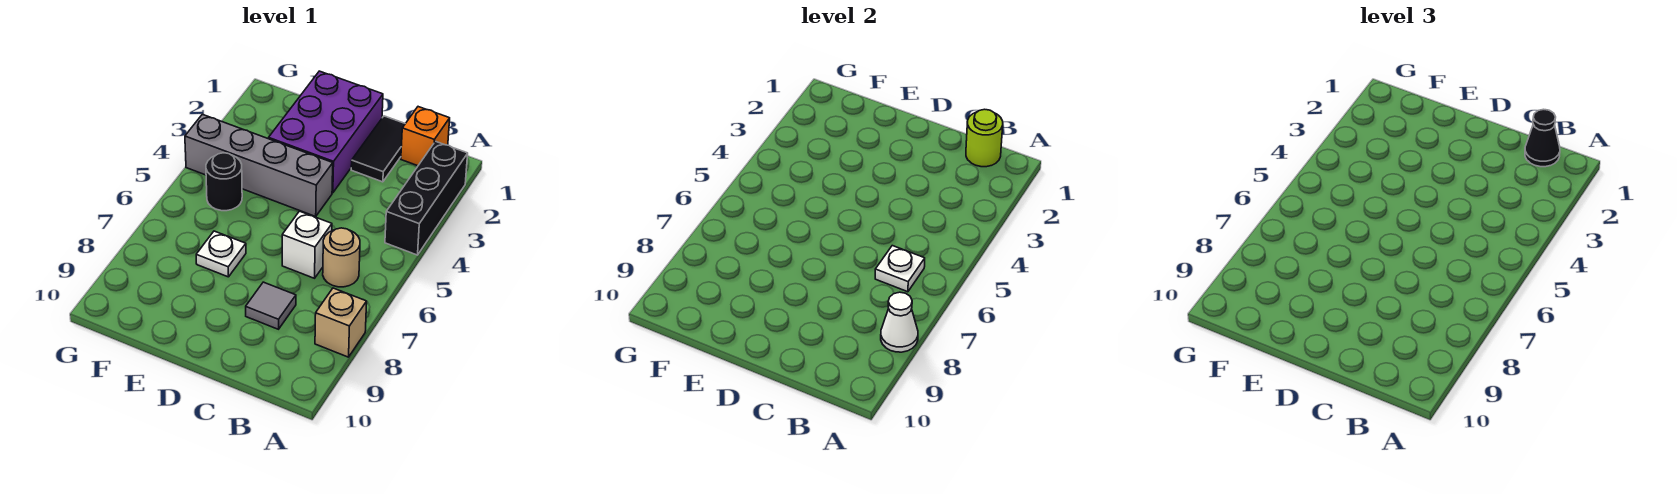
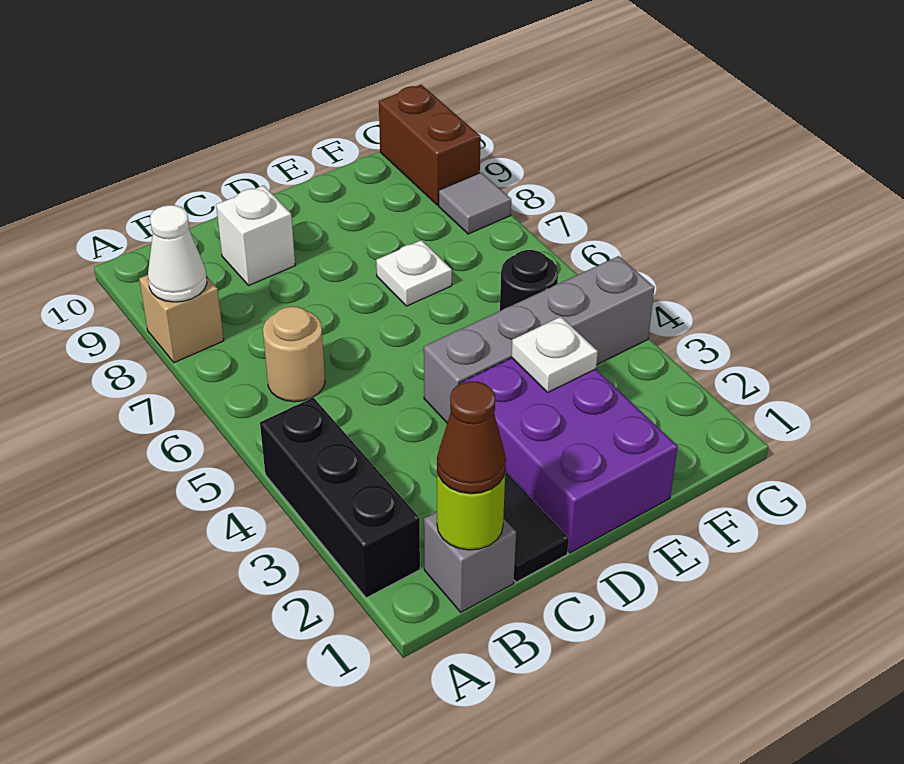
orange brick B1 level 1 -> grey brick B1 level 1
black cone B1 level 3 -> brown cone B1 level 3
white plate B6 level 2 -> white plate E3 level 2
white brick C6 level 1 -> white brick C9 level 1
grey tile C8 level 1 -> grey tile G8 level 1
none -> brown brick G9:G10 level 1

